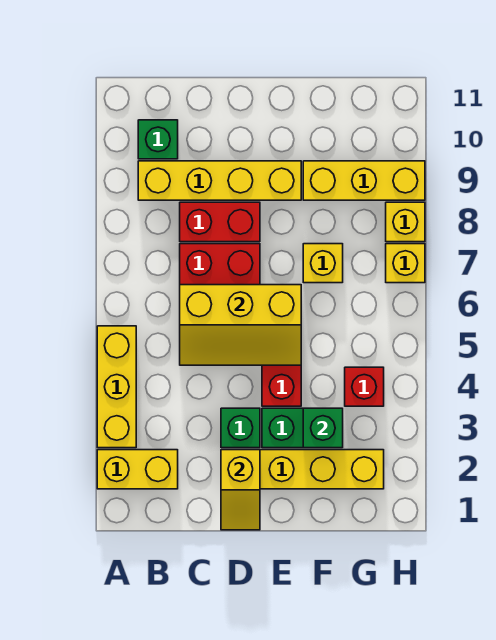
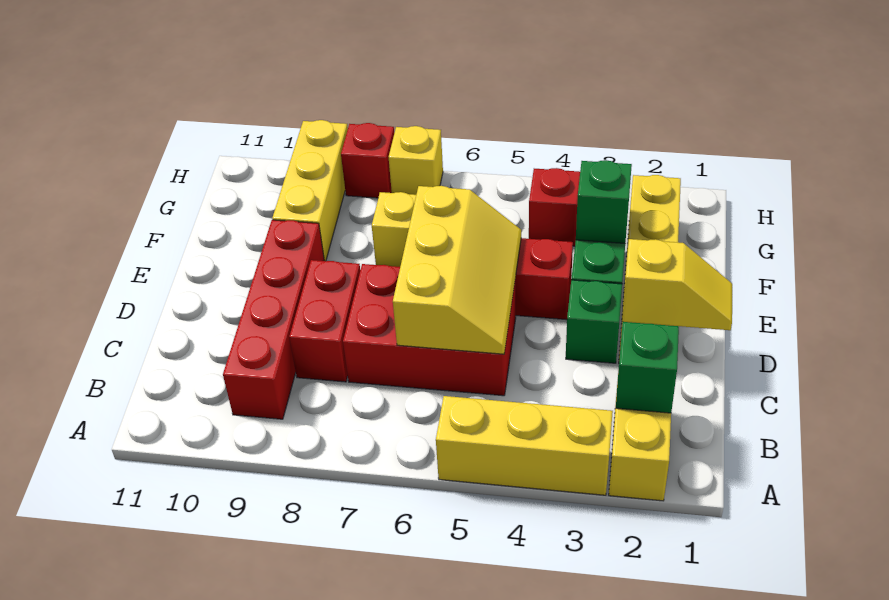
yellow brick B9:E9 level 1 -> red brick B9:E9 level 1
green brick B10 level 1 -> green brick B2 level 2
yellow brick H8 level 1 -> red brick H8 level 1

